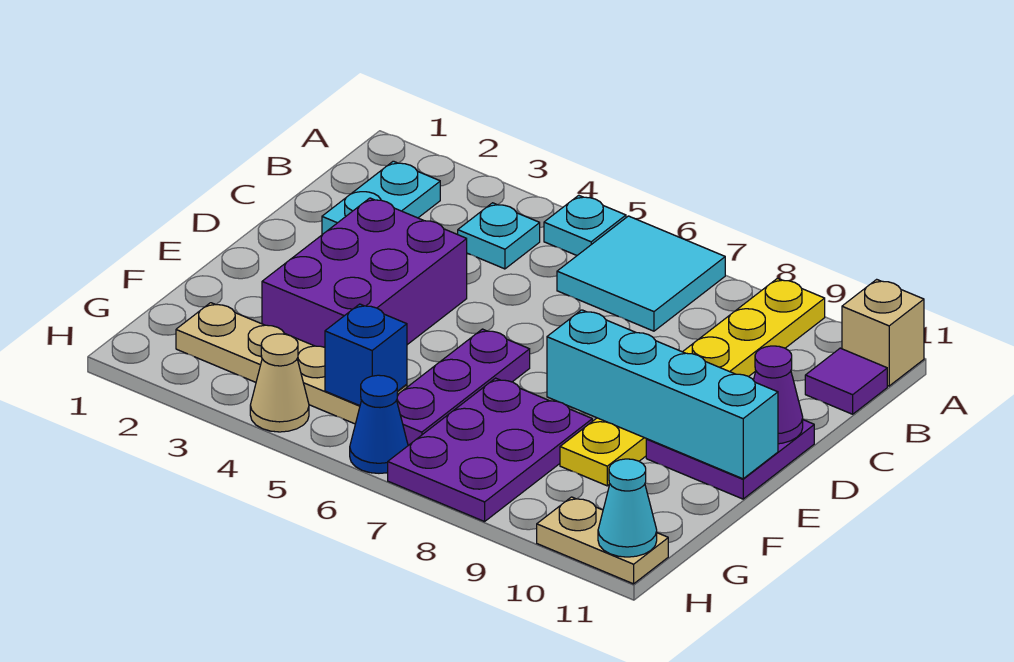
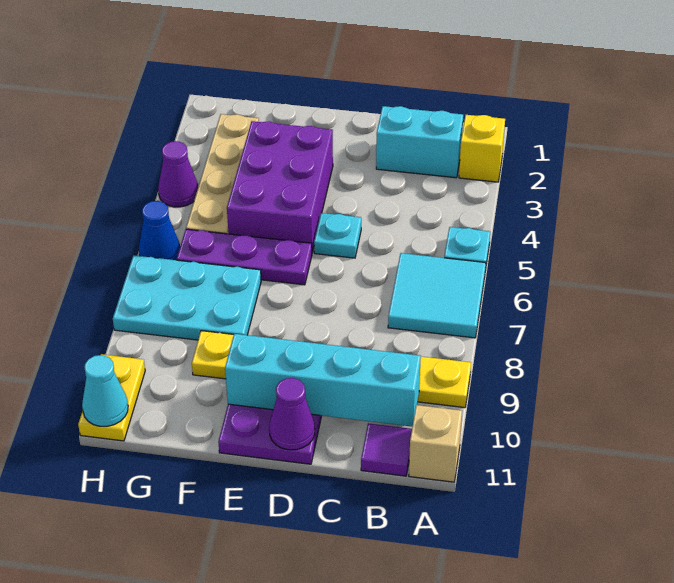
none -> yellow brick A2 level 1
cyan plate B2:C2 level 1 -> cyan brick B2:C2 level 1
cyan plate B4 level 1 -> cyan plate D5 level 1
purple brick D3:F4 level 1 -> purple brick E3:F5 level 1
cyan brick E8:E11 level 2 -> cyan brick B10:E10 level 2
purple plate F7:H8 level 1 -> cyan plate F7:H8 level 1
blue brick G5 level 2 -> none
tan cone H4 level 1 -> purple cone H4 level 1
tan plate H10:H11 level 1 -> yellow plate H10:H11 level 1

